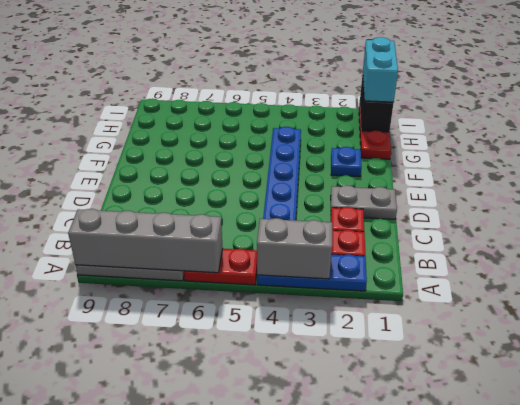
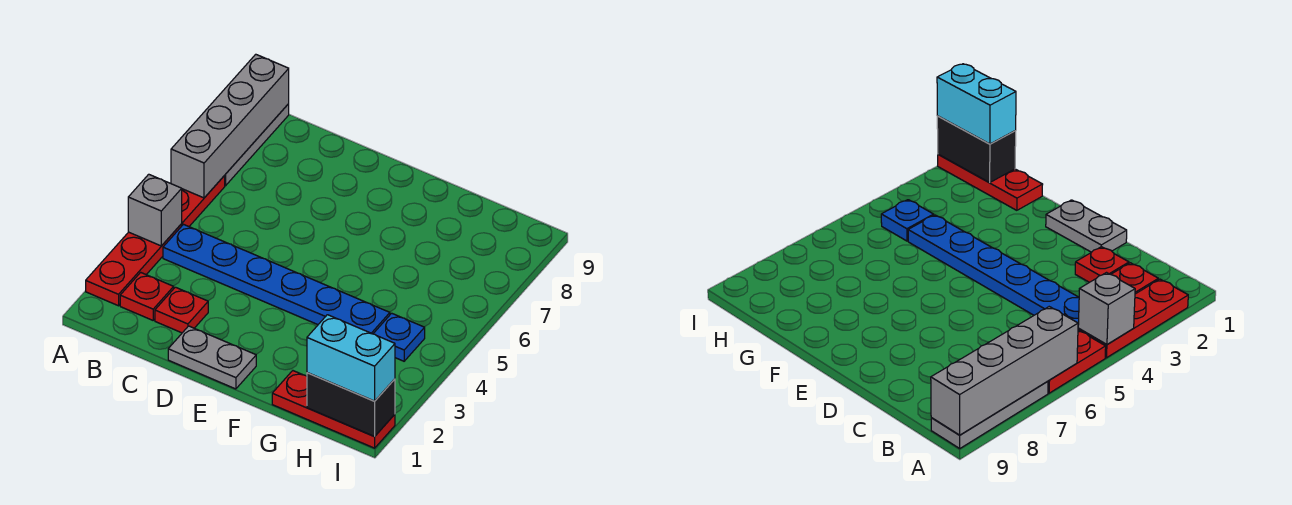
blue plate A2:A4 level 1 -> red plate A2:A4 level 1
grey brick A3:A4 level 2 -> grey brick A4 level 2
grey plate D1:D2 level 1 -> grey plate D1:E1 level 1
blue plate F2 level 1 -> blue plate H4 level 1

